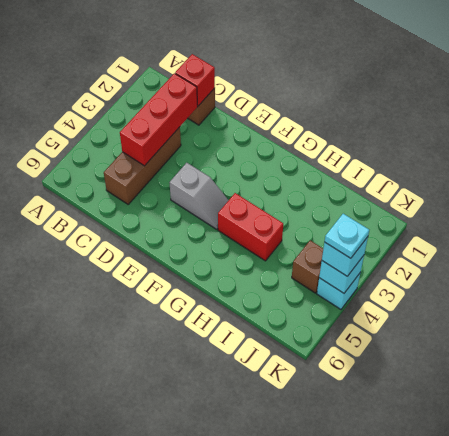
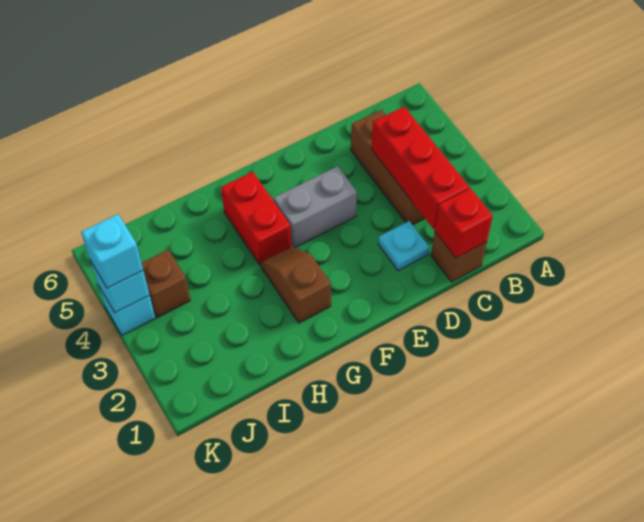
grey slope E4:F4 level 1 top E -> grey brick E4:F4 level 1
none -> brown slope G2:G3 level 1 top 2
red brick G4:H4 level 1 -> red brick G4:G5 level 1
cyan plate K4 level 4 -> cyan plate D2 level 1

